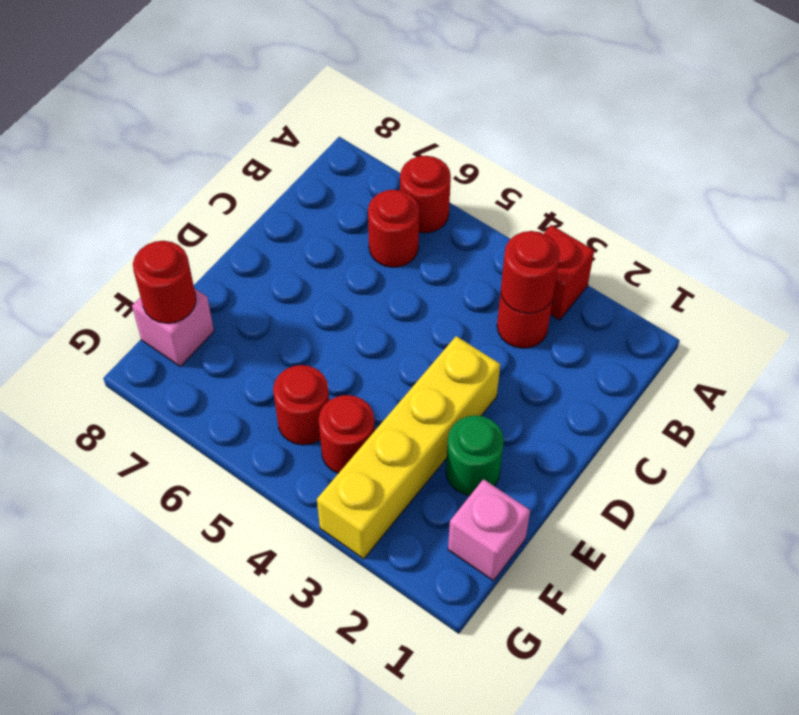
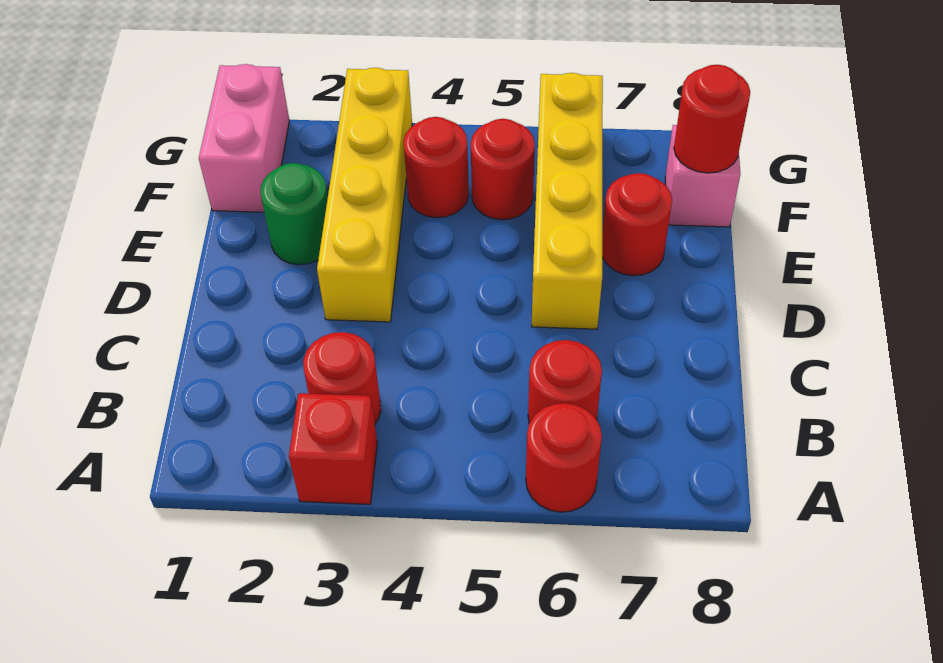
red round brick B3 level 2 -> red round brick E7 level 1
none -> yellow brick D6:G6 level 1
pink brick F1 level 1 -> pink brick F1:G1 level 1

